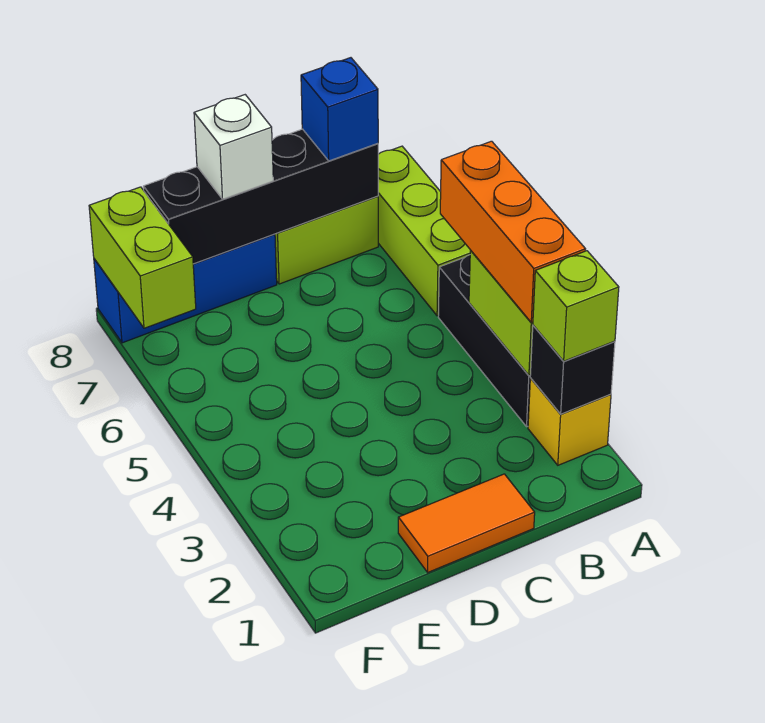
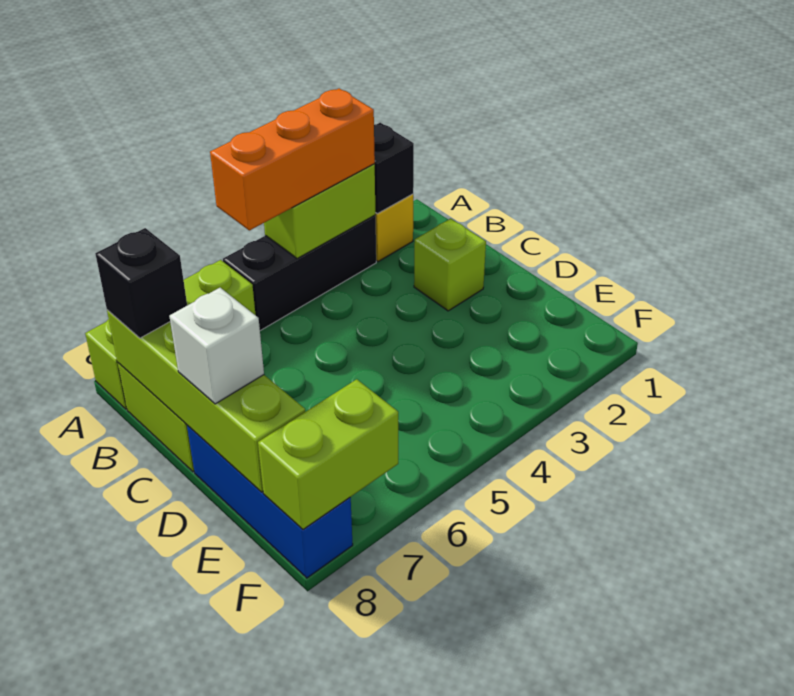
lime brick A2 level 3 -> lime brick C2 level 1
black brick B8:E8 level 2 -> lime brick B8:E8 level 2
blue brick B8 level 3 -> black brick B8 level 3
orange tile C1:D1 level 1 -> none

